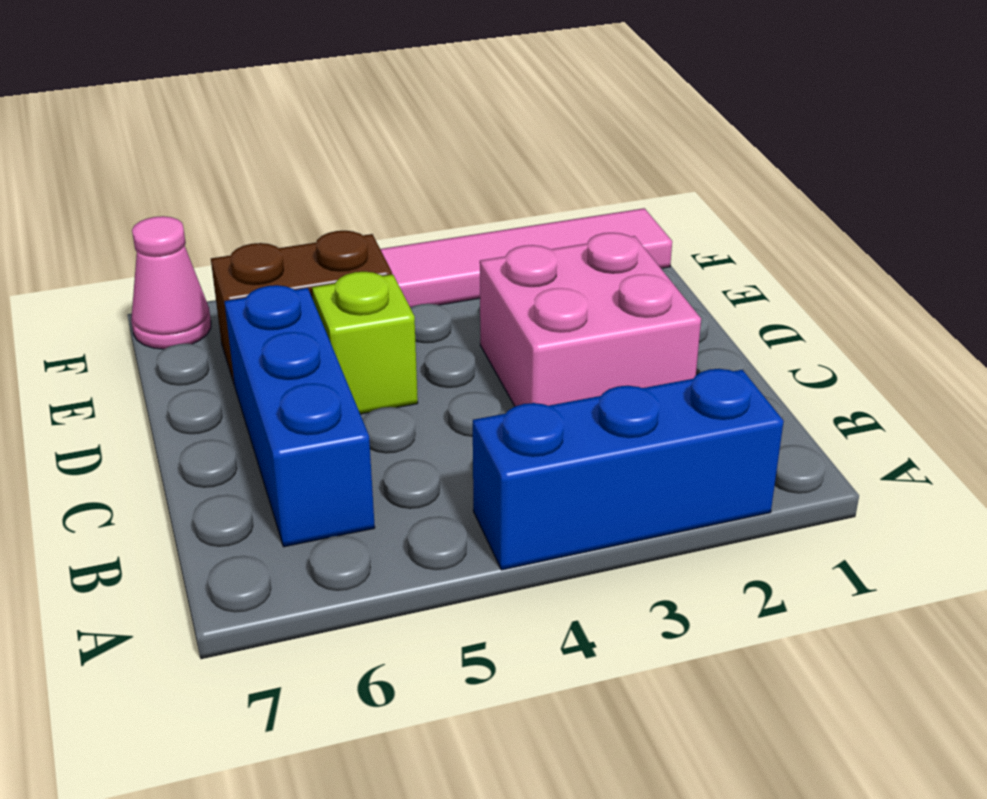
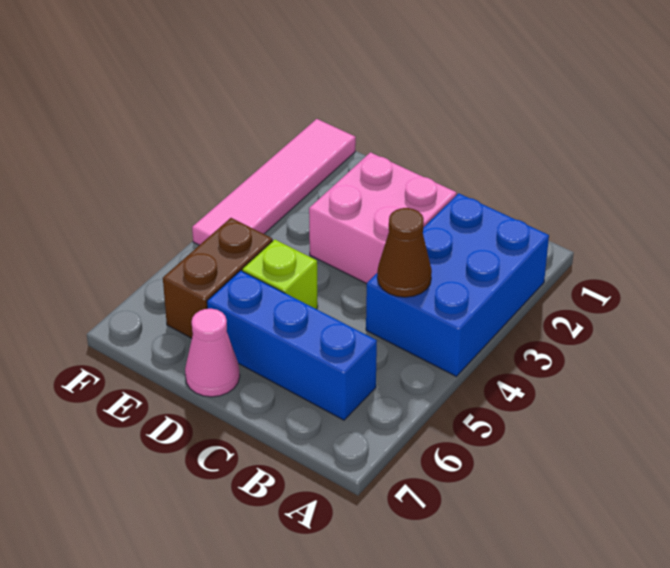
blue brick A2:A4 level 1 -> blue brick A2:B4 level 1
none -> brown cone B4 level 2
pink cone F7 level 1 -> pink cone D7 level 1

